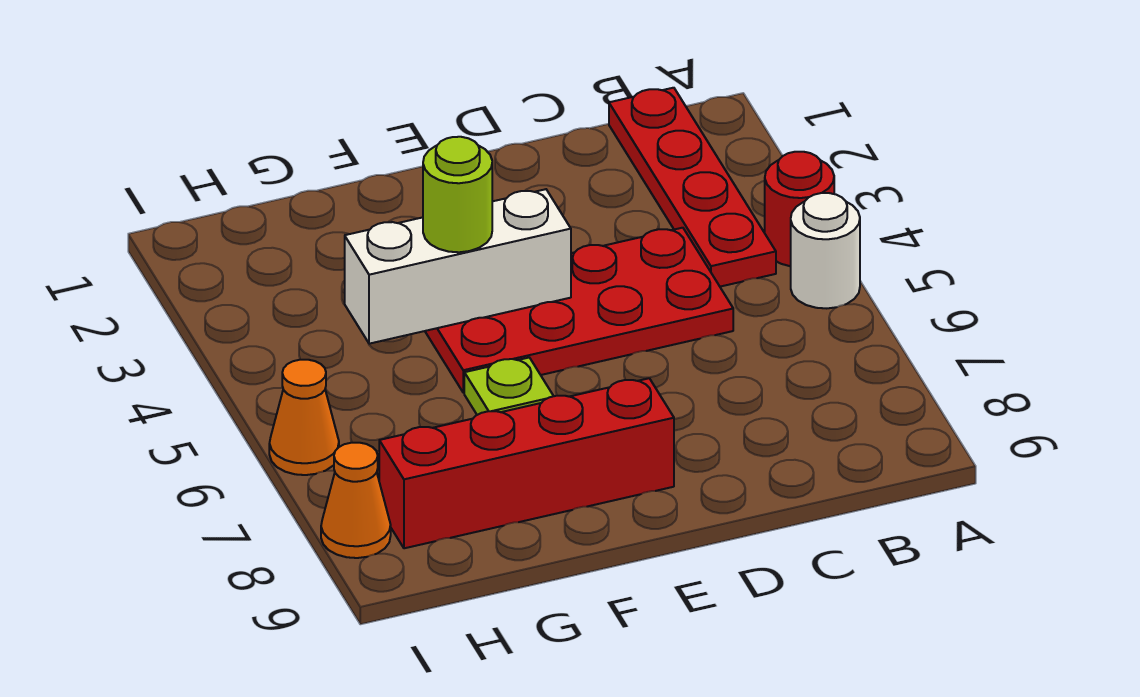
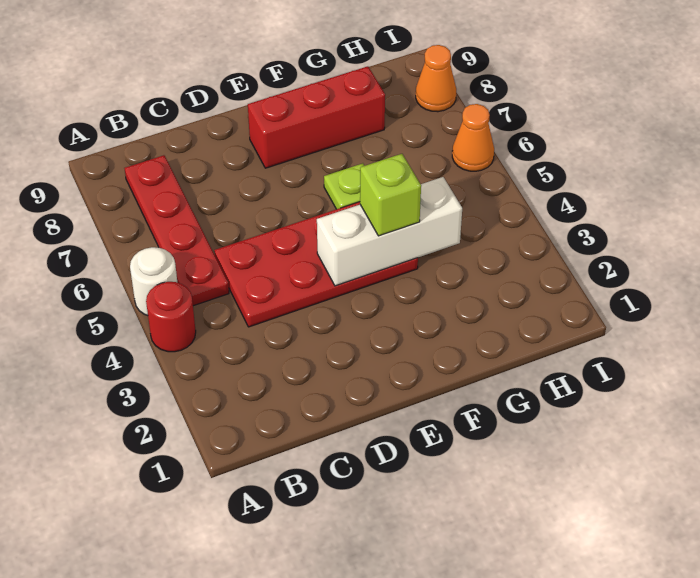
red plate B1:B4 level 1 -> red plate B5:B8 level 1
red brick E8:H8 level 1 -> red brick E8:G8 level 1
lime round brick F4 level 3 -> lime brick F4 level 3

